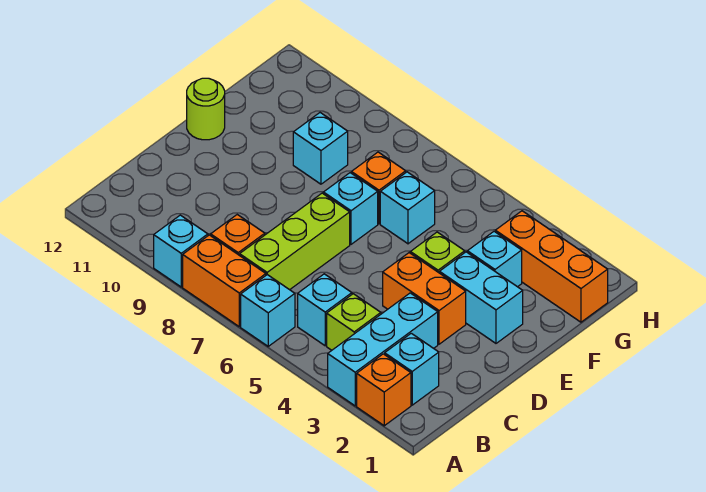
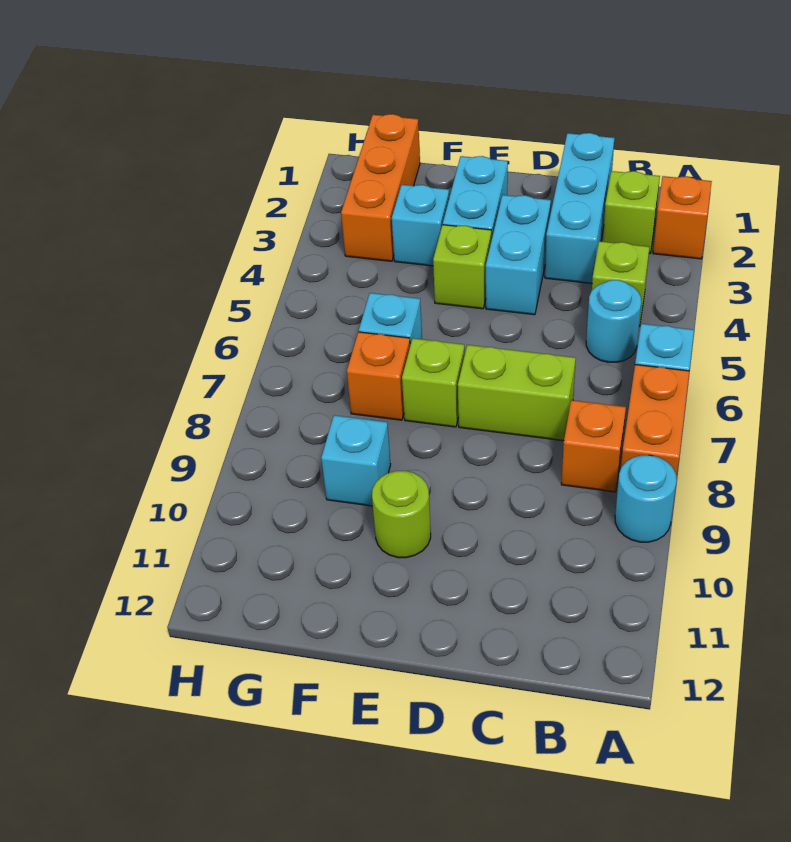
cyan brick A3:C3 level 1 -> cyan brick C1:C3 level 1
cyan brick A9 level 1 -> cyan round brick A9 level 1
cyan brick B2 level 1 -> lime brick B2 level 1
cyan brick B5 level 1 -> cyan round brick B5 level 1
lime brick B7:D7 level 1 -> lime brick C7:D7 level 1
orange brick D3:D4 level 1 -> cyan brick D3:D4 level 1
cyan brick E7 level 1 -> lime brick E7 level 1
lime round brick E12 level 1 -> lime round brick E10 level 1

